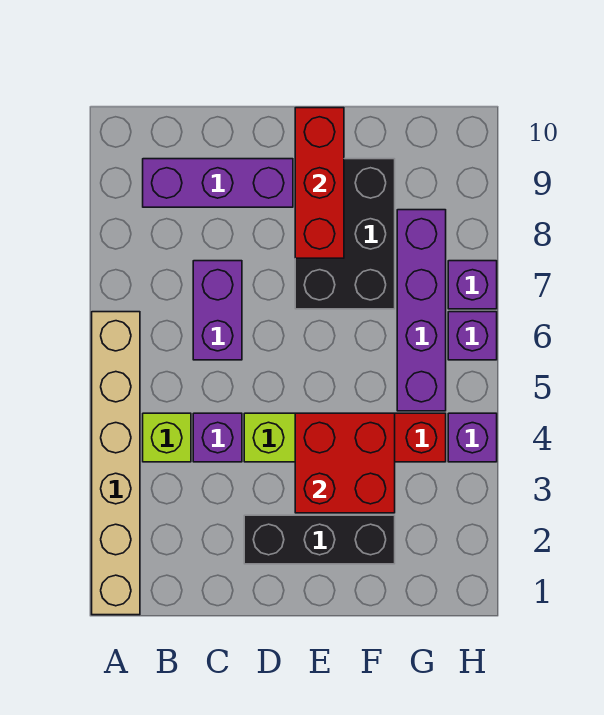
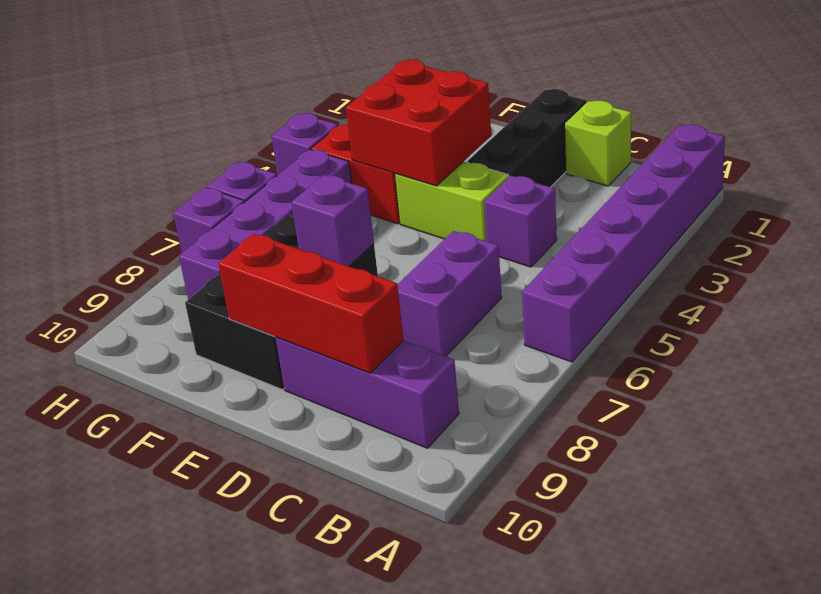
tan brick A1:A6 level 1 -> purple brick A1:A6 level 1
lime brick B4 level 1 -> lime brick C1 level 1
black brick D2:F2 level 1 -> black brick D1:D3 level 1
none -> purple brick E7 level 2
red brick E8:E10 level 2 -> red brick C9:E9 level 2

